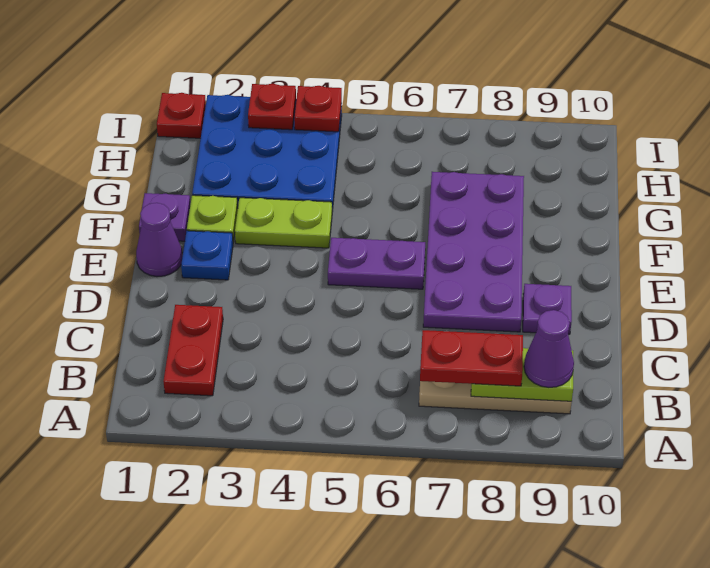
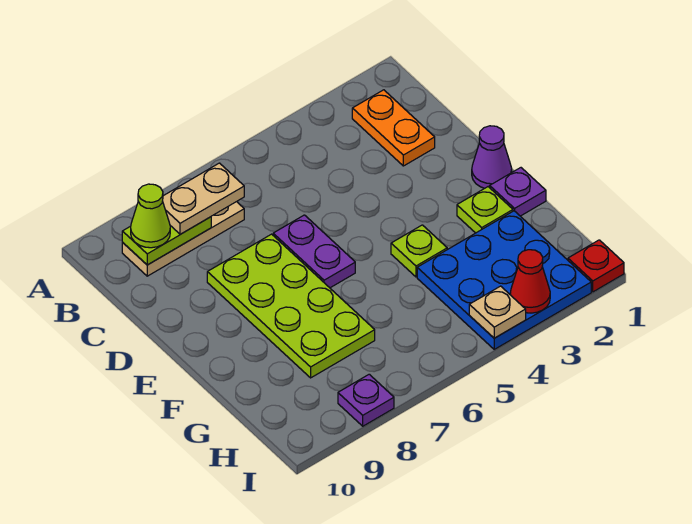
red plate B2:C2 level 1 -> orange plate B2:C2 level 1
red plate B7:B8 level 3 -> tan plate B7:B8 level 3
purple cone B9 level 3 -> lime cone B9 level 3
purple plate D7:G8 level 1 -> lime plate D7:G8 level 1
purple plate D9 level 1 -> purple plate I8 level 1
blue plate E2 level 1 -> none
purple plate E5:E6 level 1 -> purple plate D6:E6 level 1
lime plate F3:F4 level 1 -> lime plate F4 level 1
red plate I3 level 2 -> red cone I3 level 2
red plate I4 level 2 -> tan plate I4 level 2

